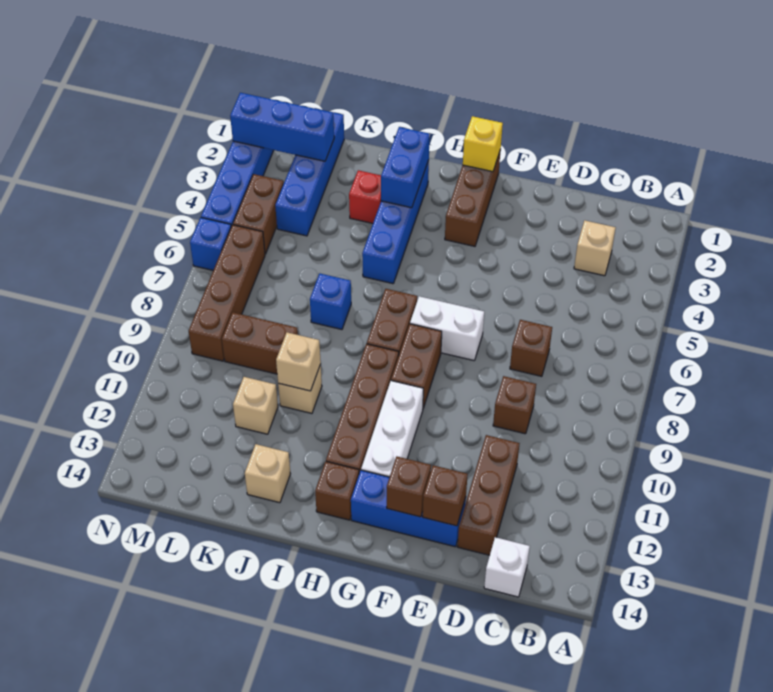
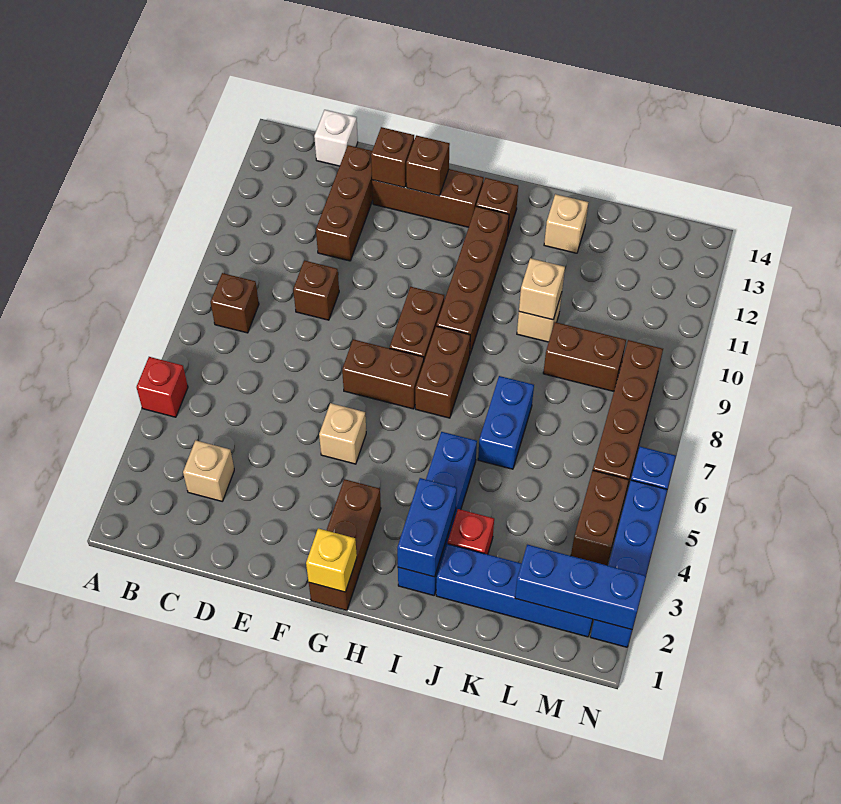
none -> red brick A5 level 1
brown brick D7 level 1 -> brown brick B8 level 1
blue brick E13:G13 level 1 -> brown brick E13:G13 level 1
white brick F7:G7 level 1 -> brown brick F7:G7 level 1
white brick G10:G12 level 1 -> none
blue brick J7 level 1 -> blue brick J6:J7 level 1
tan brick K11 level 1 -> tan brick F5 level 1
blue brick L1:L4 level 1 -> blue brick J2:M2 level 1

